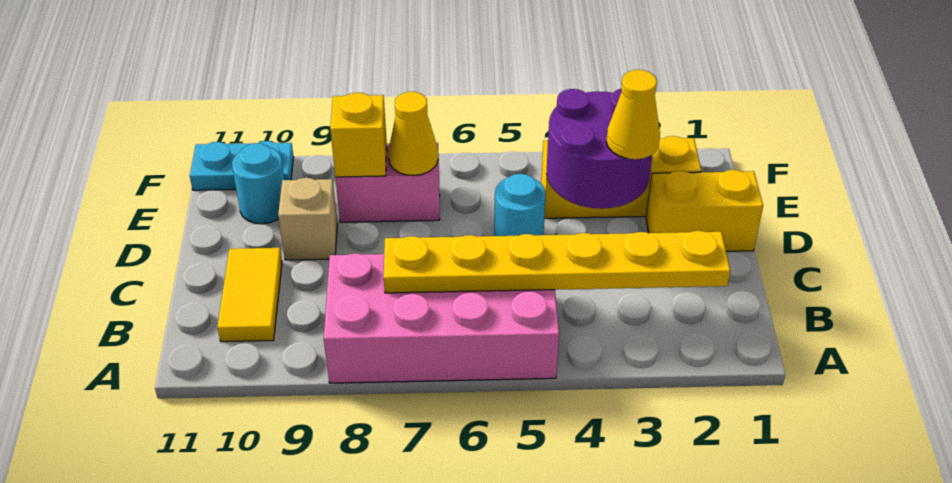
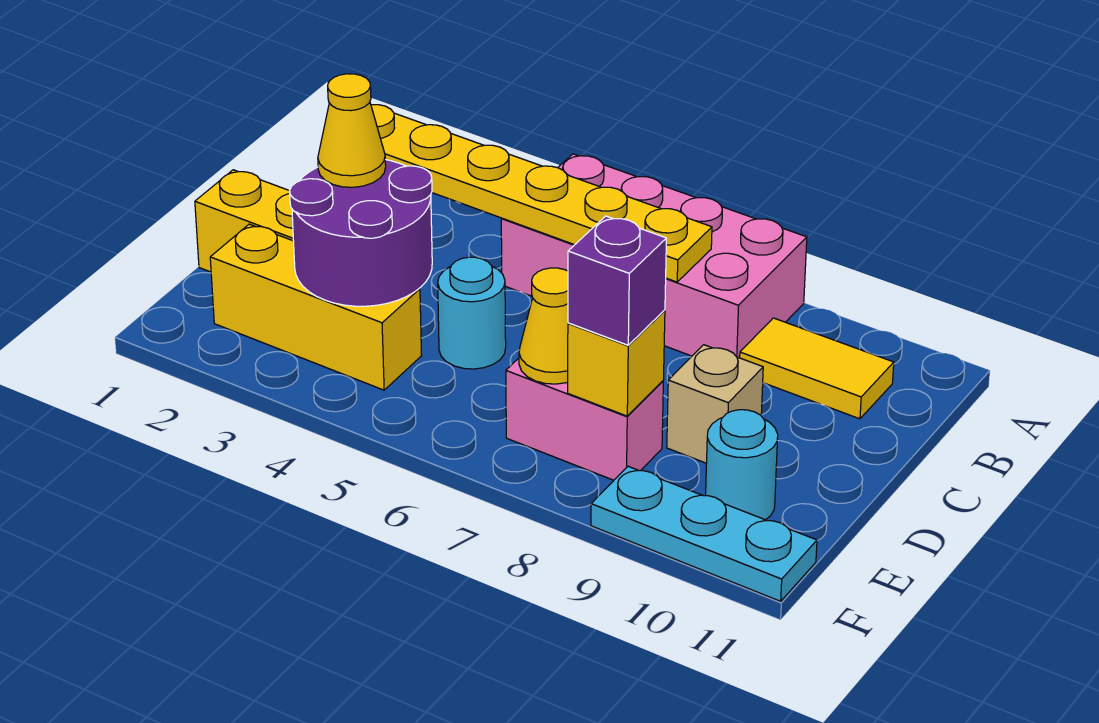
yellow tile B10:C10 level 1 -> yellow tile B9:B10 level 1
none -> purple brick E8 level 3
cyan plate F10:F11 level 1 -> cyan plate F9:F11 level 1

